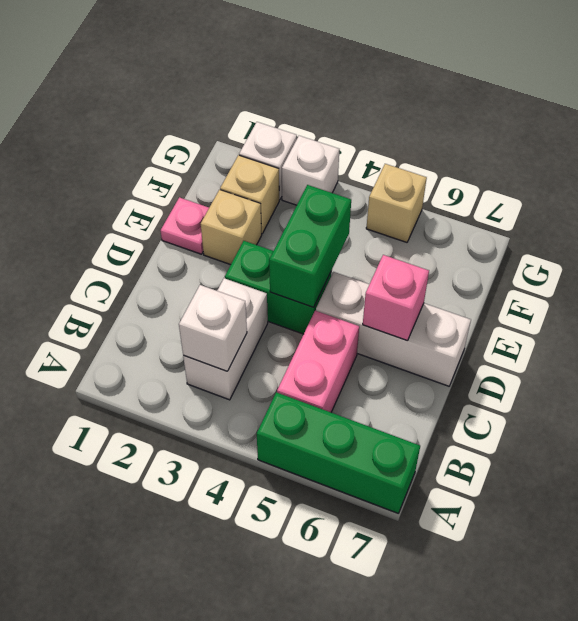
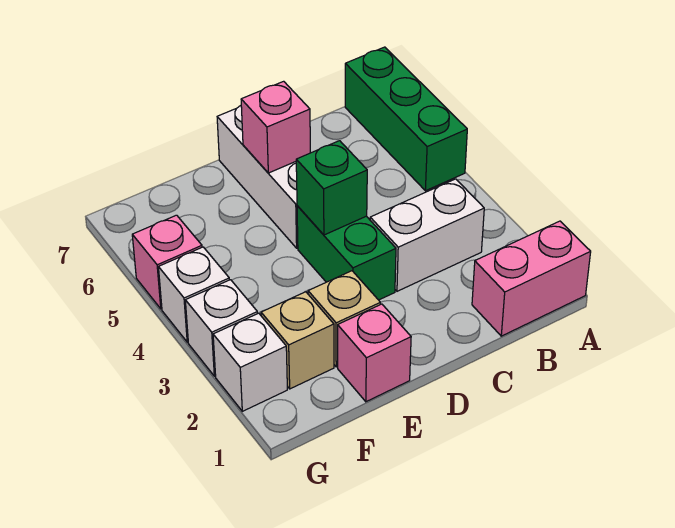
white brick B3 level 2 -> white brick G4 level 1
pink brick B5:C5 level 1 -> pink brick A1:B1 level 1
green brick D4:E4 level 2 -> green brick D4 level 2
pink plate E1 level 1 -> pink brick E1 level 1
tan brick G5 level 1 -> pink brick G5 level 1

